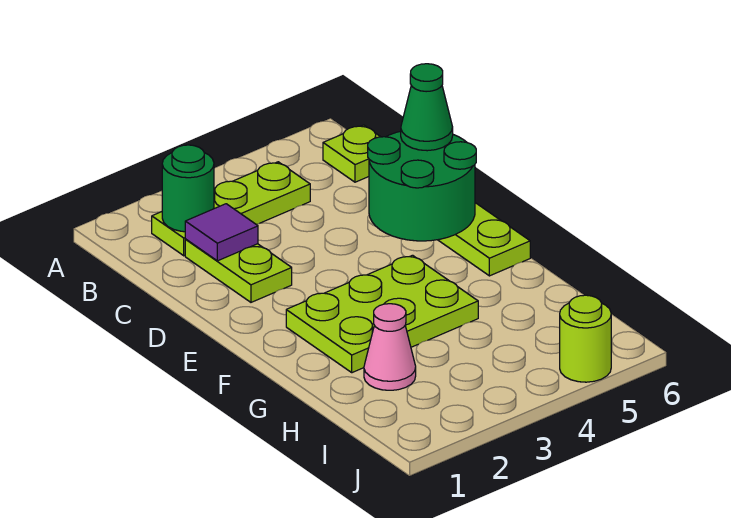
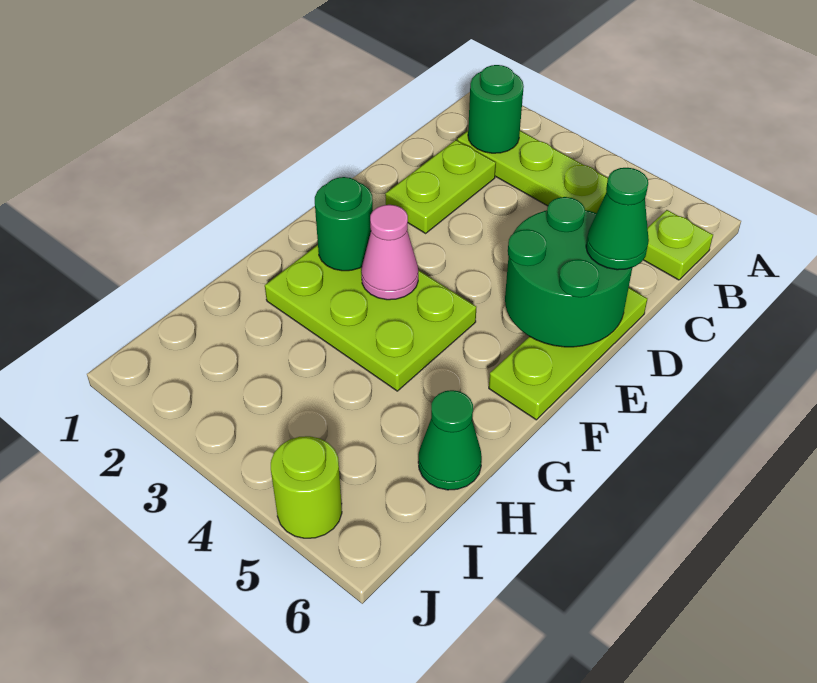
purple tile C2 level 2 -> none
none -> green round brick F2 level 2
pink cone H2 level 1 -> pink cone F3 level 2
none -> green cone H6 level 1

